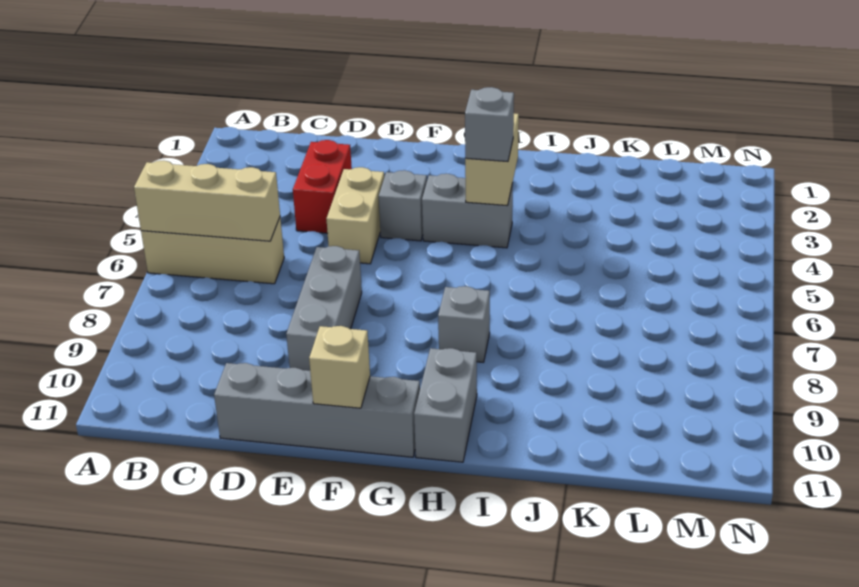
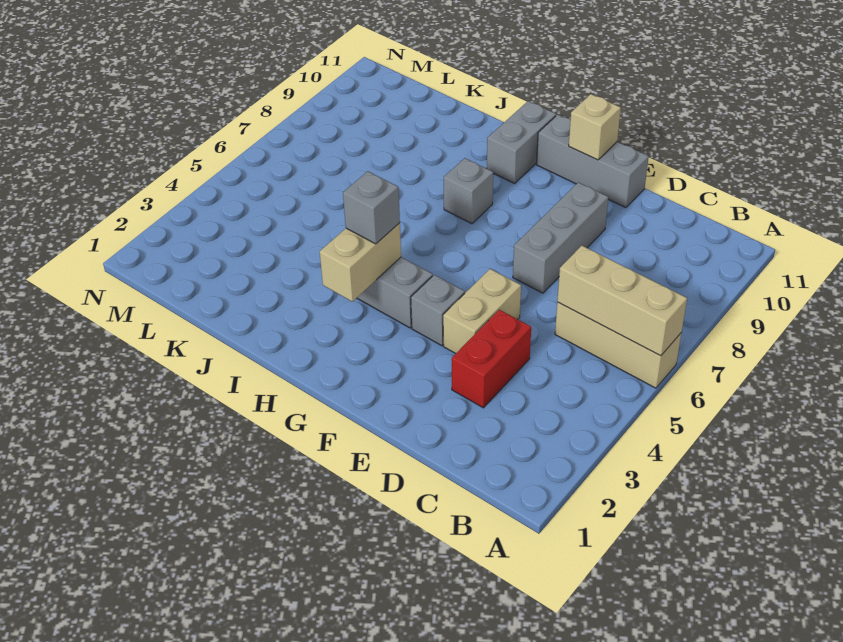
grey brick D11:G11 level 1 -> grey brick E11:G11 level 1

